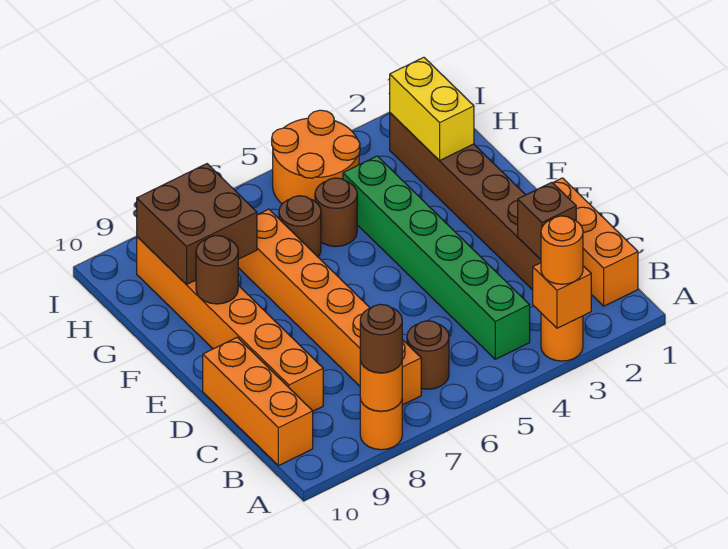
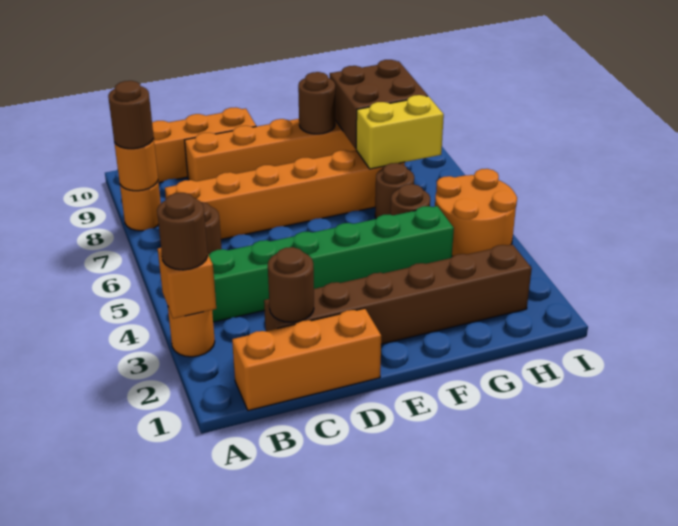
orange round brick A3 level 3 -> brown round brick A3 level 3
brown brick C2 level 2 -> brown round brick C2 level 2
yellow brick G2:H2 level 2 -> yellow brick G7:H7 level 2

